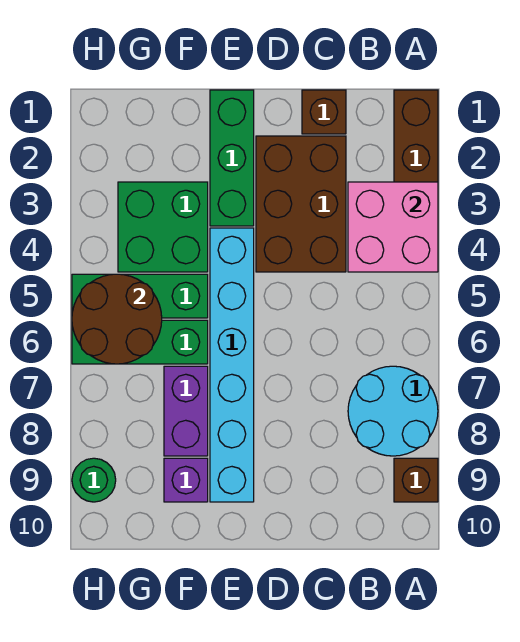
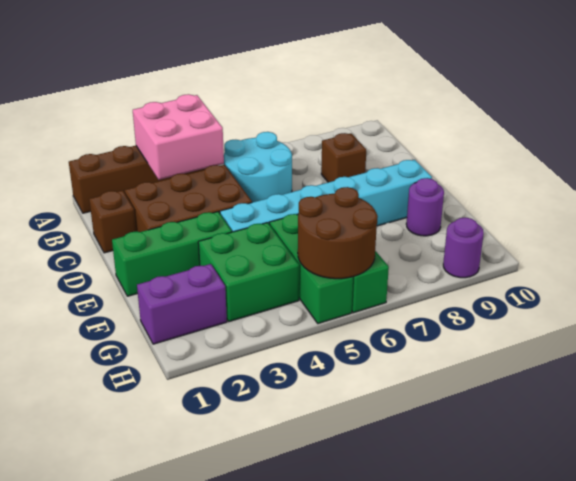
cyan round brick A7:B8 level 1 -> cyan round brick B5:C6 level 1
brown brick A9 level 1 -> brown brick C8 level 1
purple brick F7:F8 level 1 -> purple brick G1:G2 level 1
purple brick F9 level 1 -> purple round brick F9 level 1
green round brick H9 level 1 -> purple round brick H9 level 1

